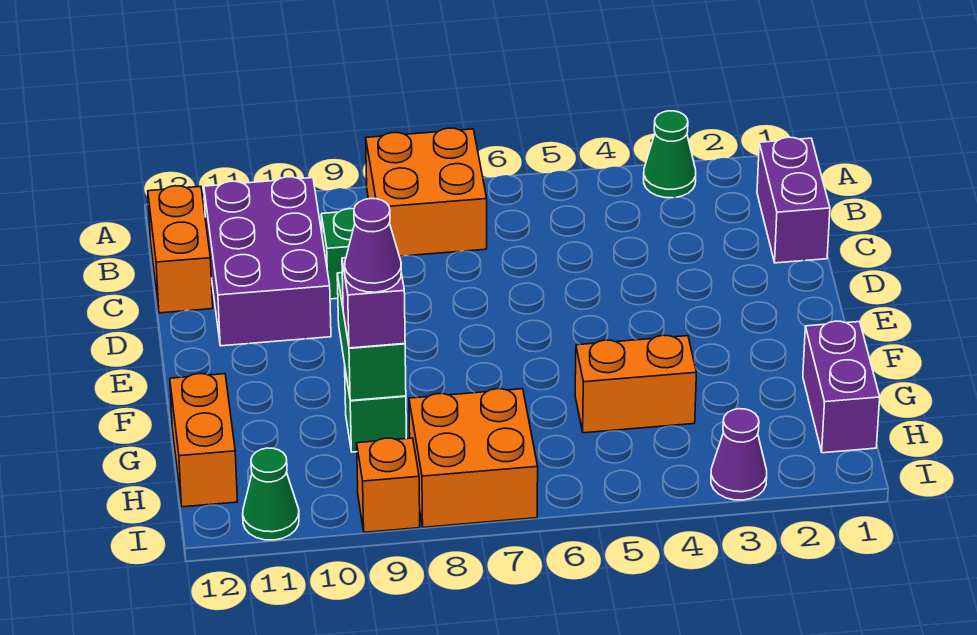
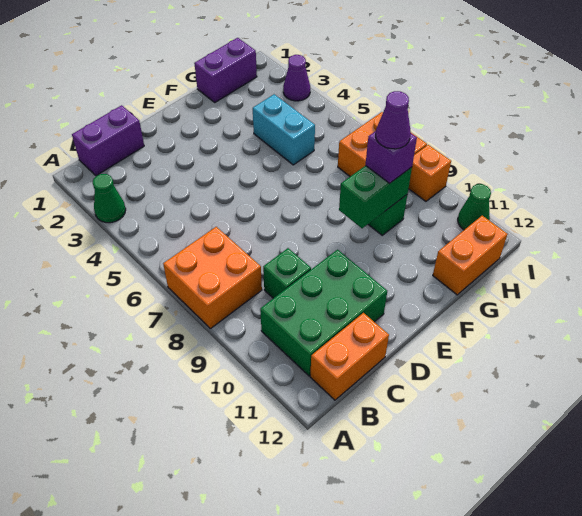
purple brick B10:D11 level 1 -> green brick B10:D11 level 1
orange brick G4:G5 level 1 -> cyan brick G4:G5 level 1

